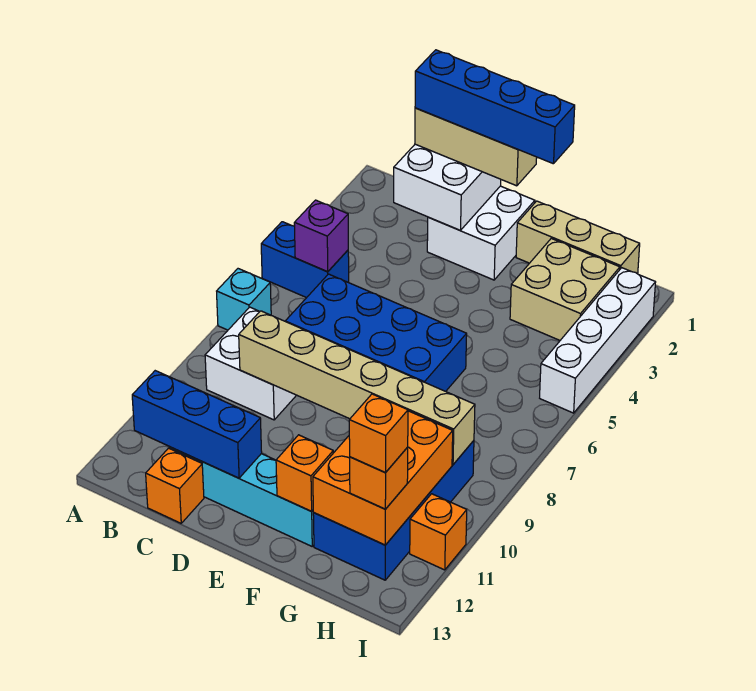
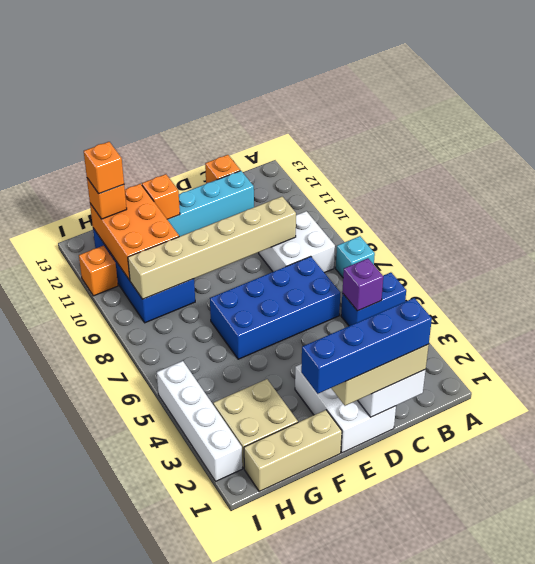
blue brick B12:D12 level 2 -> none
white brick D1:E2 level 1 -> white brick D1:E3 level 1

